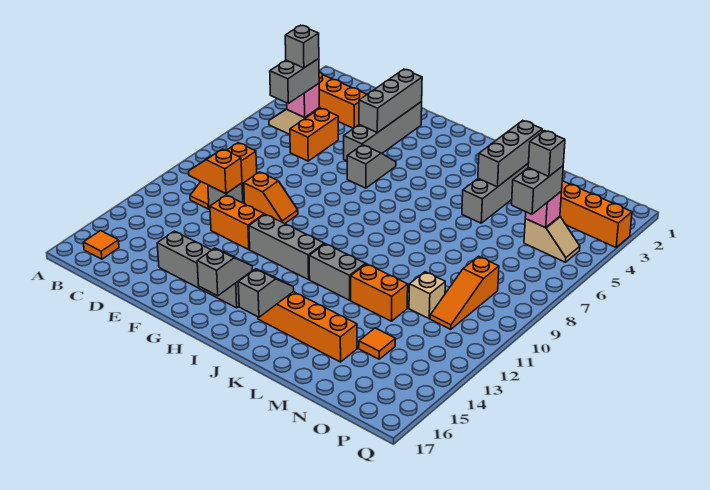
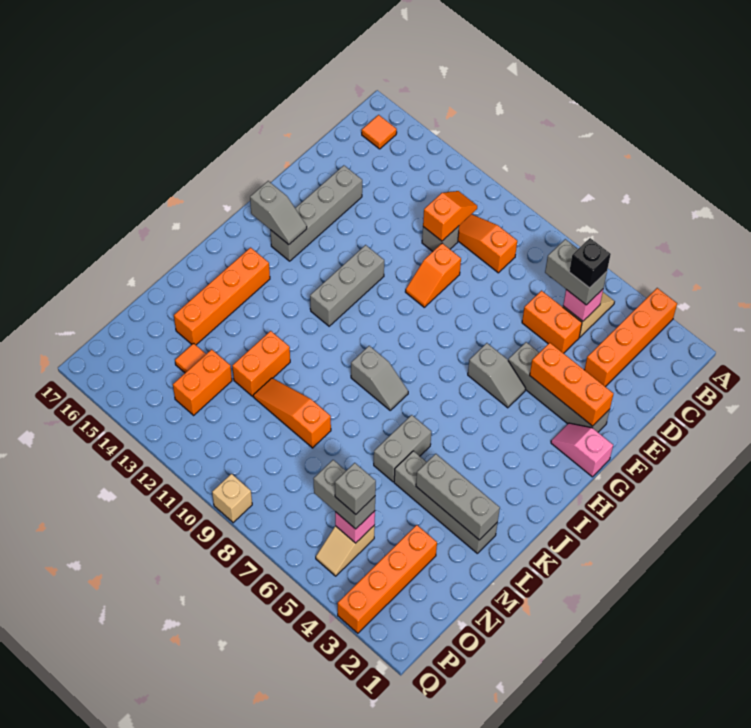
grey brick C5 level 4 -> black brick C5 level 4
orange brick E12:F12 level 1 -> orange brick N13:O13 level 1
grey brick F2:F4 level 2 -> orange brick F2:F4 level 2
none -> pink slope G1:G2 level 1 top 1
grey brick J12:K12 level 1 -> grey brick K6:L6 level 1
grey slope J15:J16 level 2 top 16 -> grey slope J8:J9 level 1 top 9
tan brick N11 level 1 -> tan brick Q9 level 1
orange slope O9:O11 level 1 top 9 -> orange slope M9:M11 level 1 top 9

